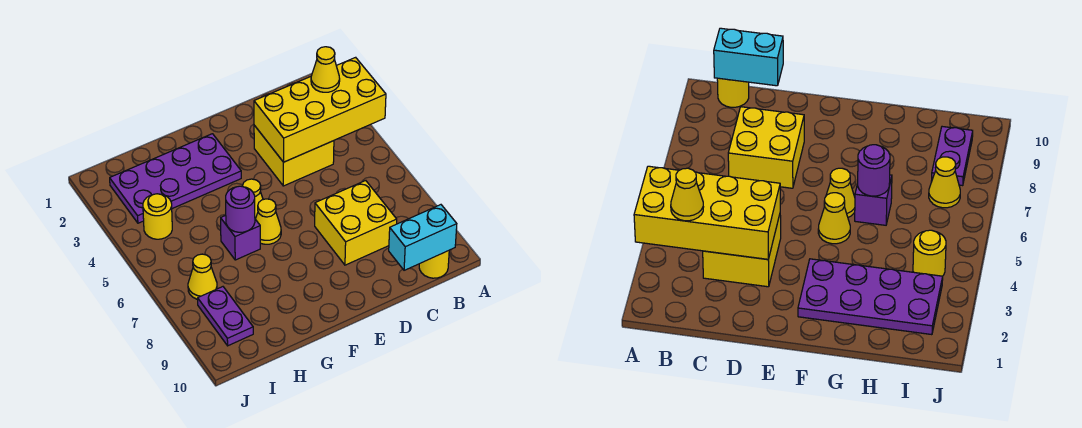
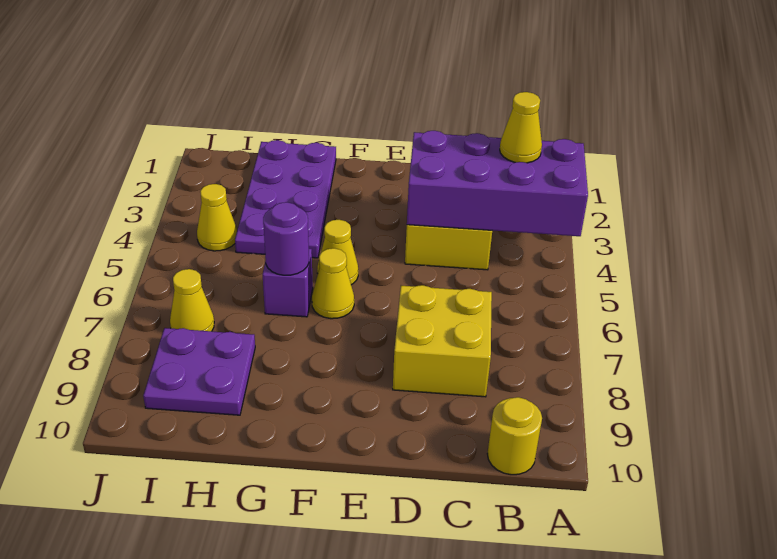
yellow brick A3:D4 level 2 -> purple brick A3:D4 level 2
cyan brick B10:C10 level 2 -> none
purple plate F2:I3 level 1 -> purple plate G1:H4 level 1
yellow round brick I4 level 1 -> yellow cone I4 level 1
purple plate I8:I9 level 1 -> purple plate H8:I9 level 1

